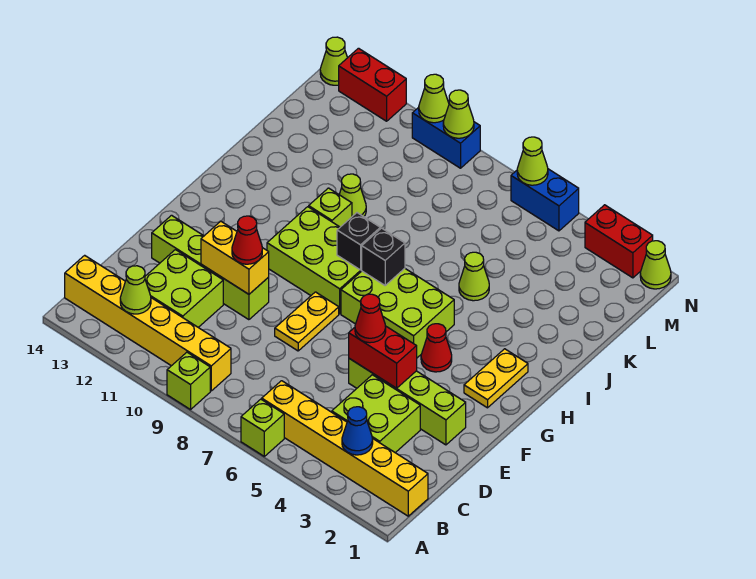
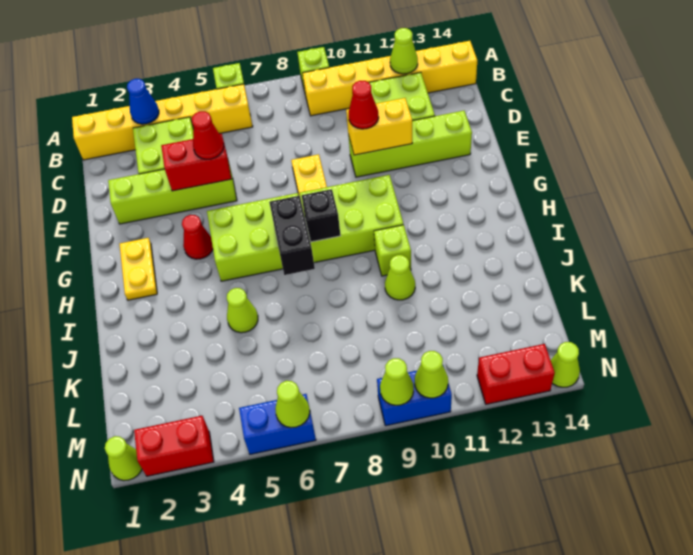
black brick H7 level 2 -> black brick H7:I7 level 2

